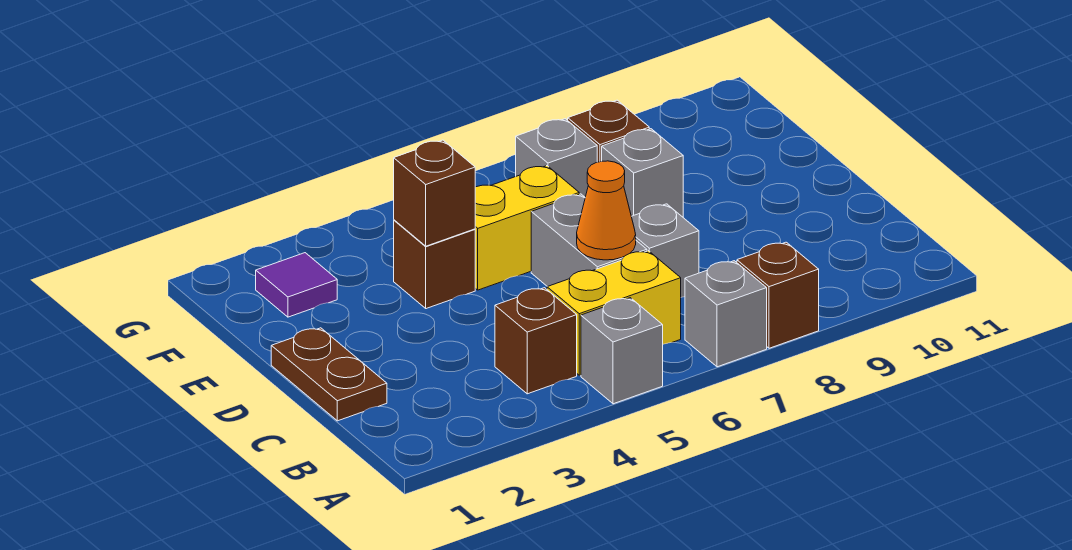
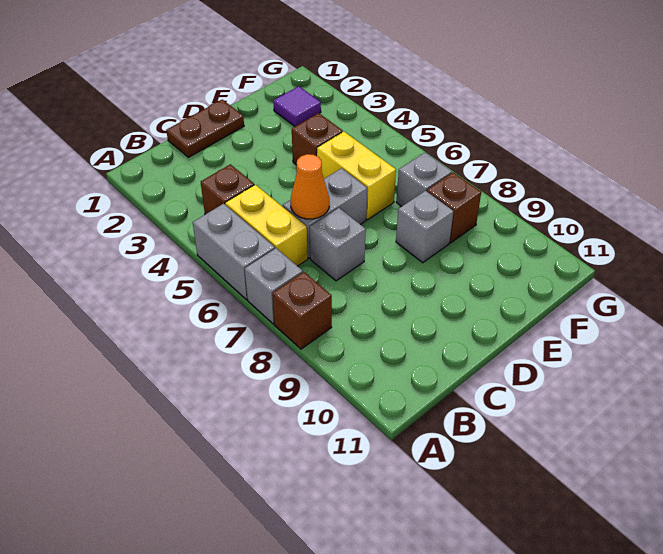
grey brick A5 level 1 -> grey brick A5:A6 level 1
brown brick E4 level 2 -> none

